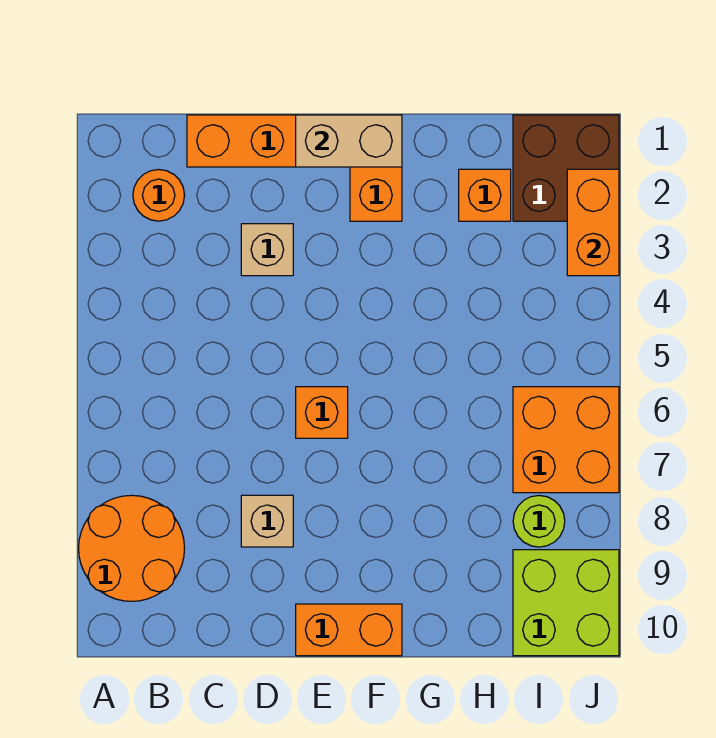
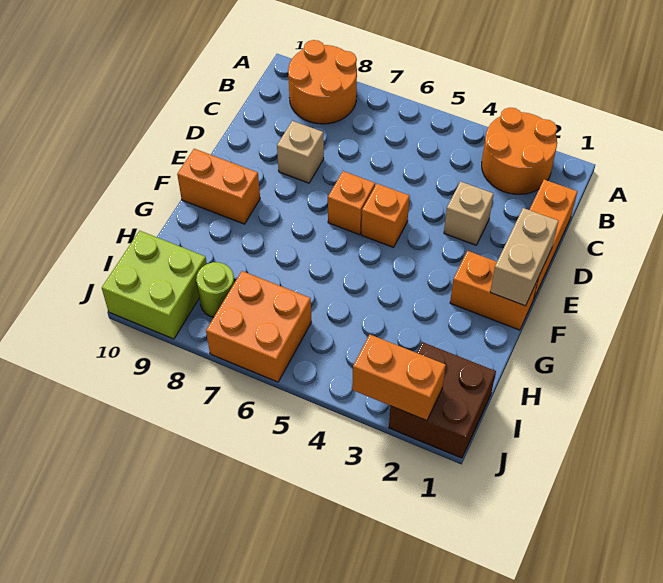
orange round brick B2 level 1 -> orange round brick A2:B3 level 1
orange brick E10:F10 level 1 -> orange brick F9:F10 level 1
orange brick H2 level 1 -> orange brick E5 level 1

